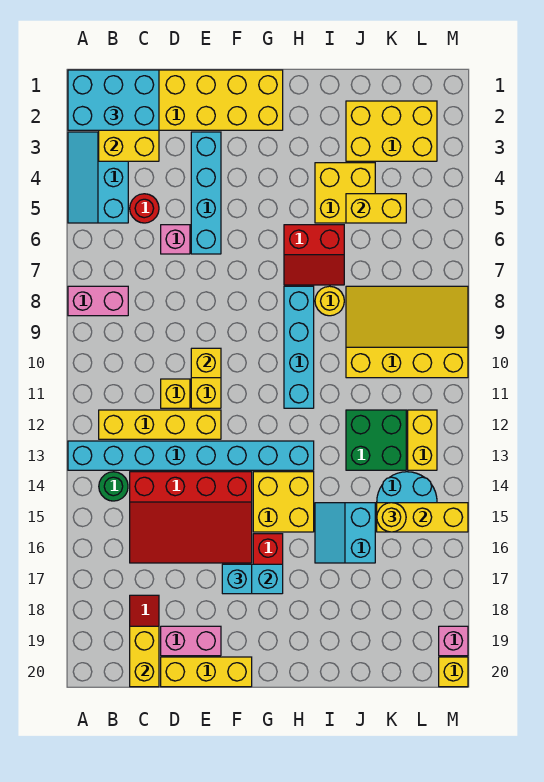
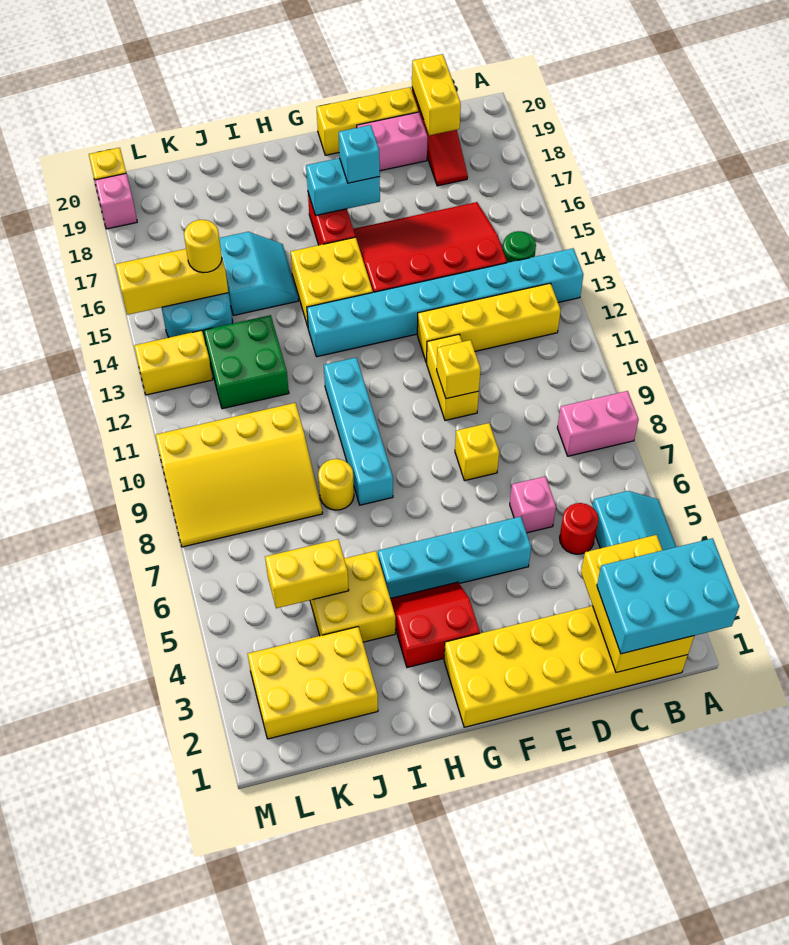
yellow brick D11 level 1 -> yellow brick E8 level 1
cyan brick E3:E6 level 1 -> cyan brick E5:H5 level 1
red slope H6:I7 level 1 top 6 -> red slope G3:H4 level 1 top 3
yellow brick L12:L13 level 1 -> yellow brick L13:M13 level 1

